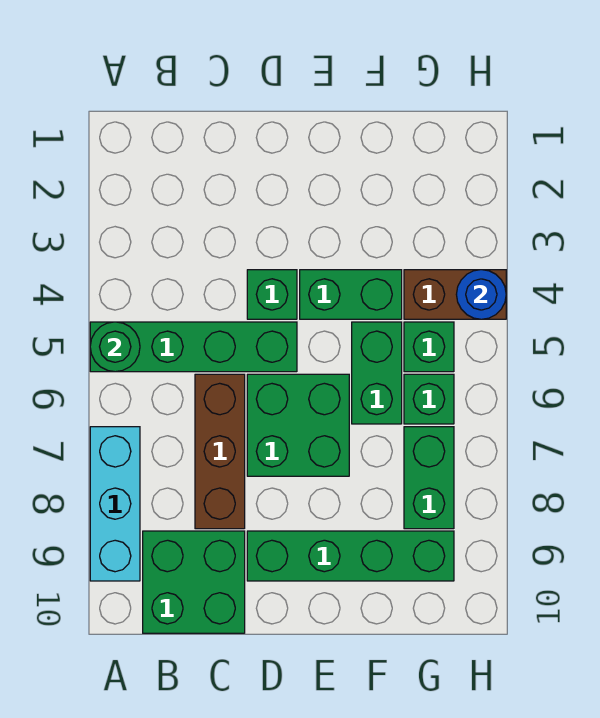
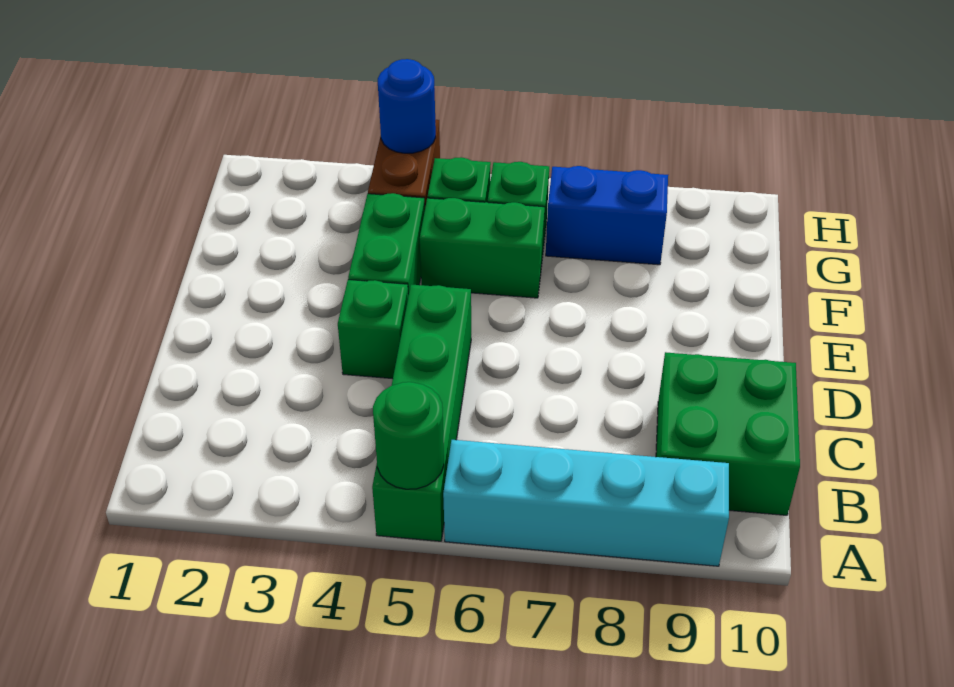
cyan brick A7:A9 level 1 -> cyan brick A6:A9 level 1
brown brick C6:C8 level 1 -> none
green brick D6:E7 level 1 -> none
green brick D9:G9 level 1 -> none
green brick G7:G8 level 1 -> blue brick G7:G8 level 1

